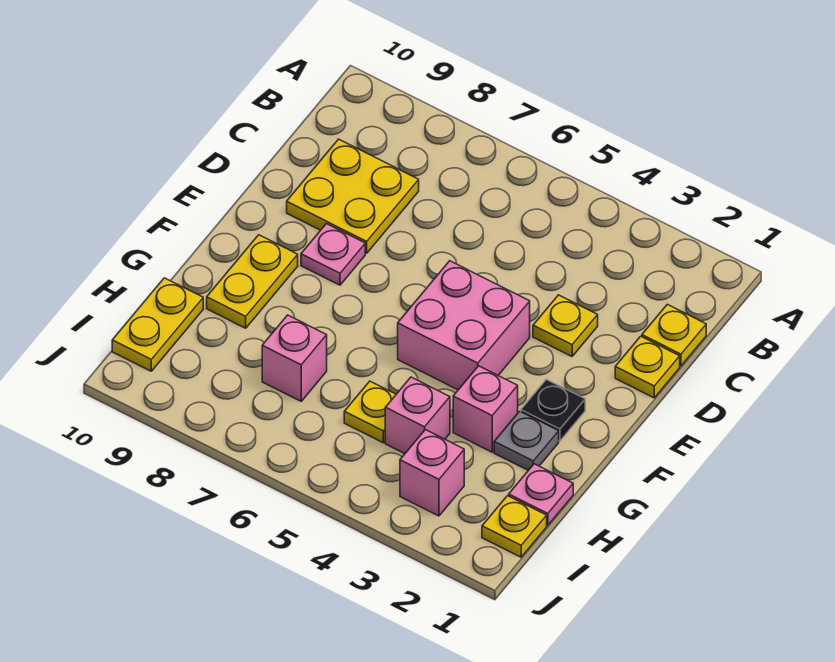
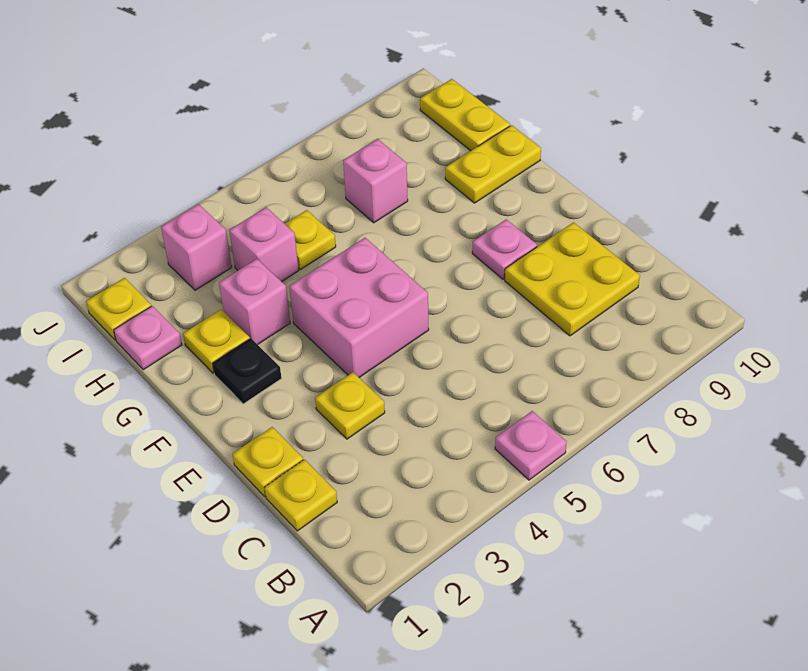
none -> pink plate A5 level 1
yellow plate F9:G9 level 1 -> yellow plate G9:G10 level 1
grey plate G2 level 1 -> yellow plate G2 level 1

